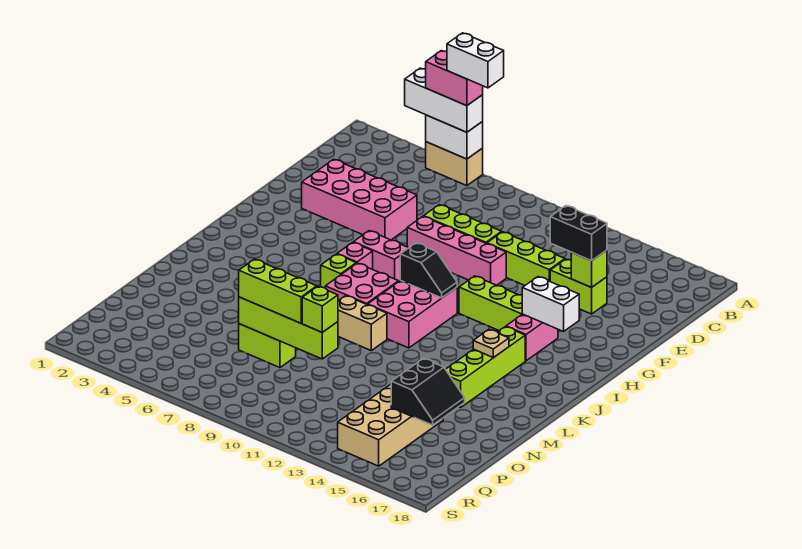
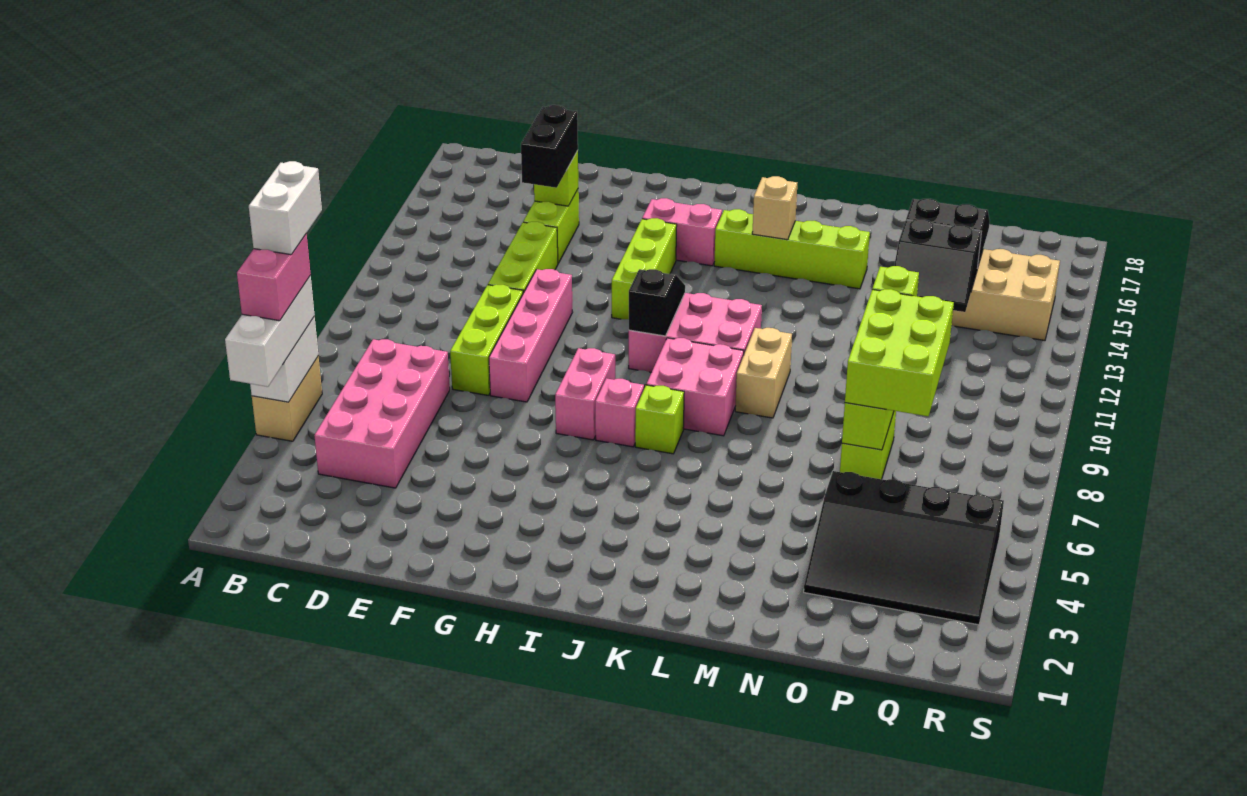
pink brick E3:F6 level 1 -> pink brick C4:D7 level 1
white brick H15:H16 level 2 -> none
tan plate K15 level 2 -> tan brick K15 level 2
none -> black slope O3:R5 level 1 top 5
lime brick O7:O9 level 3 -> lime brick O7:P9 level 3
none -> black slope O13:P14 level 2 top 14

